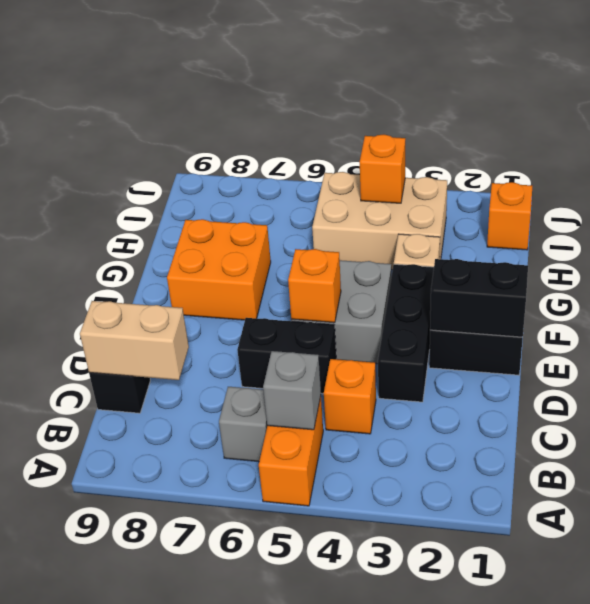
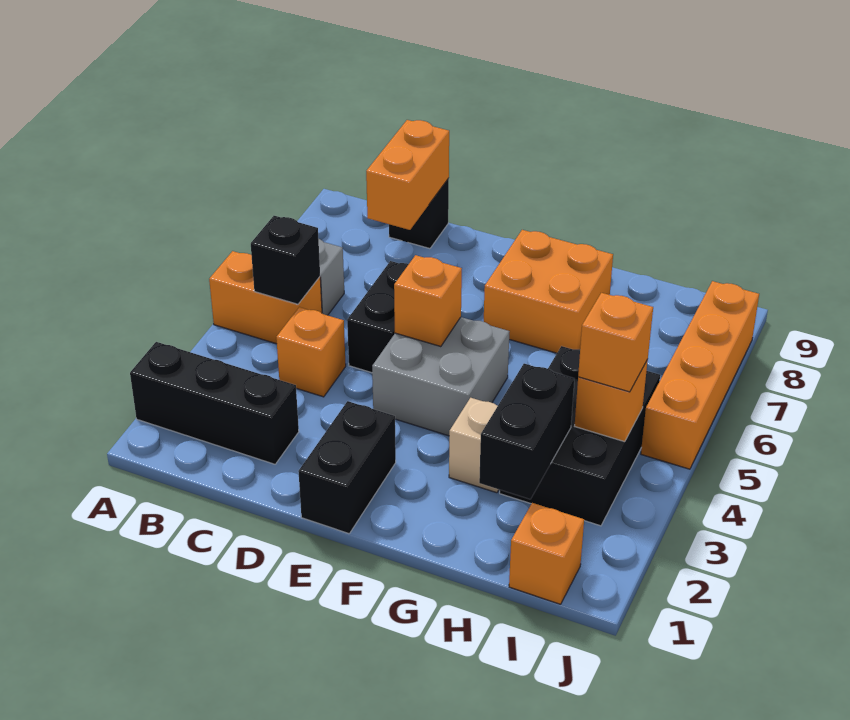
grey brick B5 level 2 -> black brick B5 level 2
tan brick C8:C9 level 2 -> orange brick C8:C9 level 2
black brick D3:F3 level 1 -> black brick A2:C2 level 1
black brick E1:E2 level 2 -> black brick H2:H3 level 2
tan brick H3:I5 level 1 -> black brick H3:I5 level 1
none -> orange brick I4 level 3
none -> orange brick J5:J8 level 1

